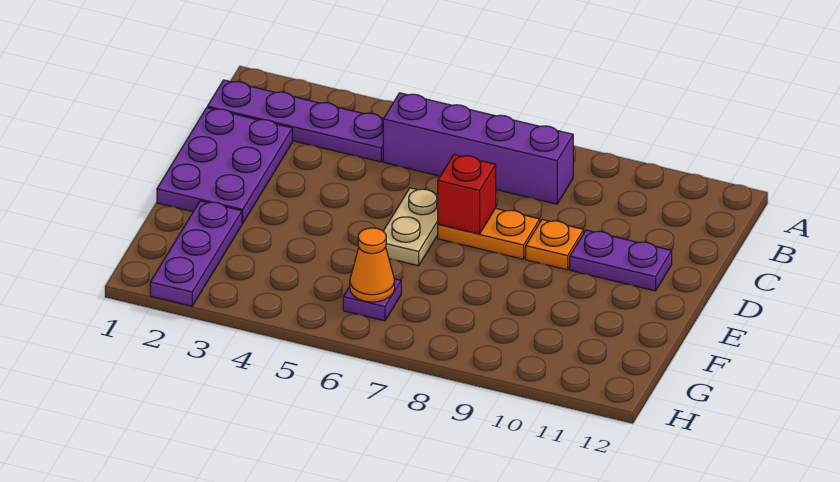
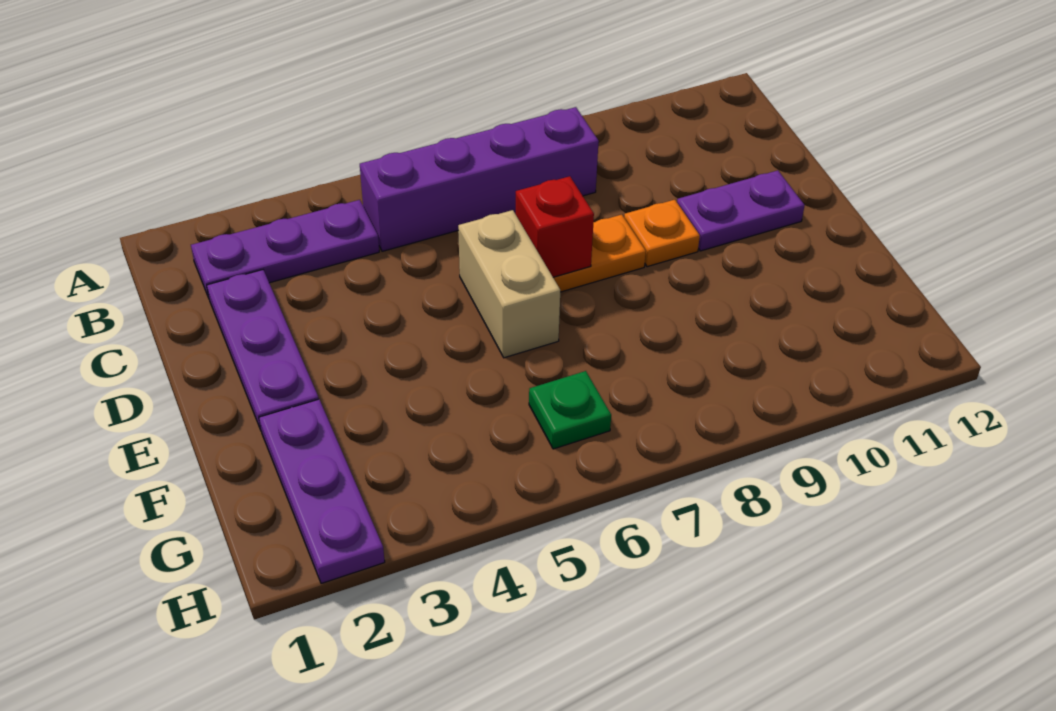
purple plate B1:B4 level 1 -> purple plate B2:B4 level 1
purple plate C1:E2 level 1 -> purple plate C2:E2 level 1
tan plate D6:E6 level 1 -> tan brick D6:E6 level 1
purple plate G6 level 1 -> green plate G6 level 1
orange cone G6 level 2 -> none

